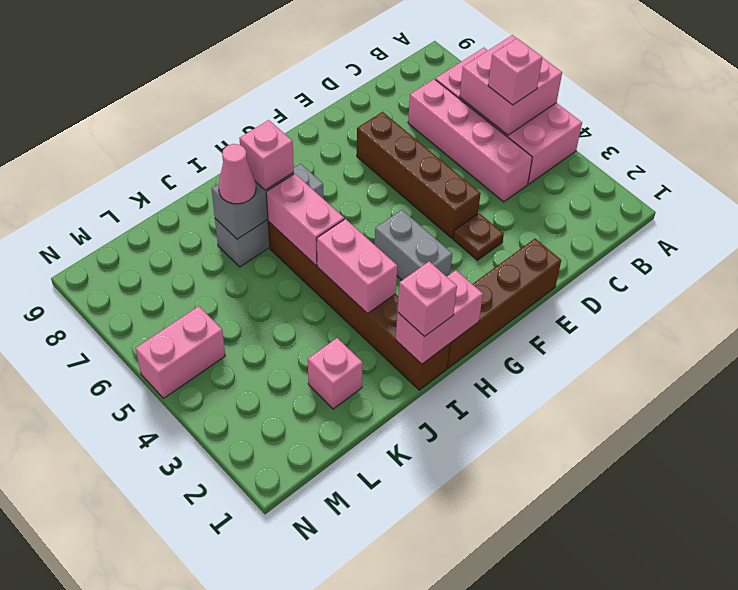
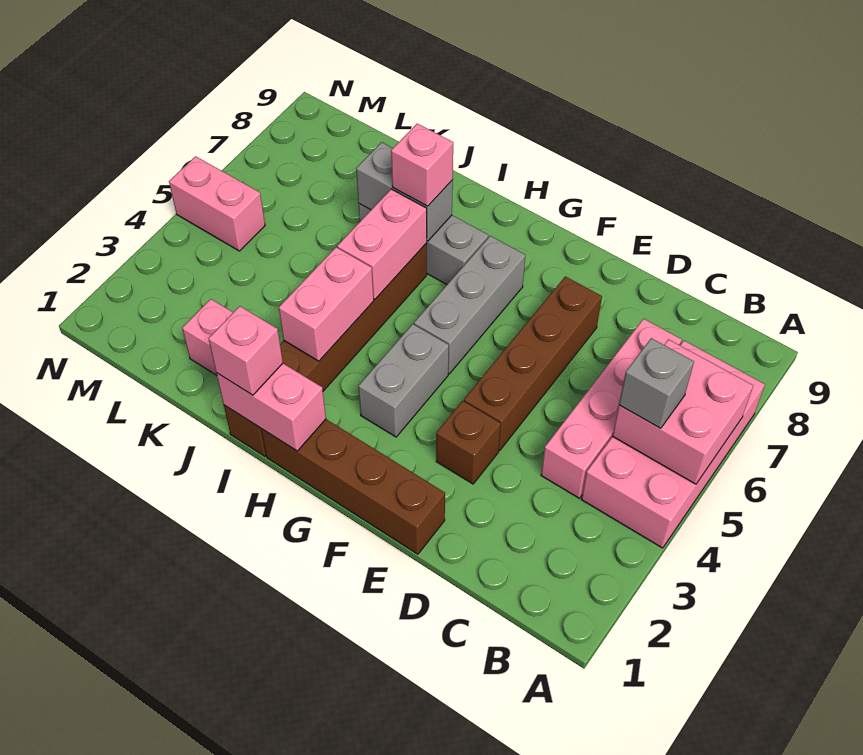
pink brick B5 level 3 -> grey brick B5 level 3
brown plate E3 level 1 -> brown brick E3 level 1
none -> grey brick G5:G7 level 1
pink cone J7 level 3 -> none

